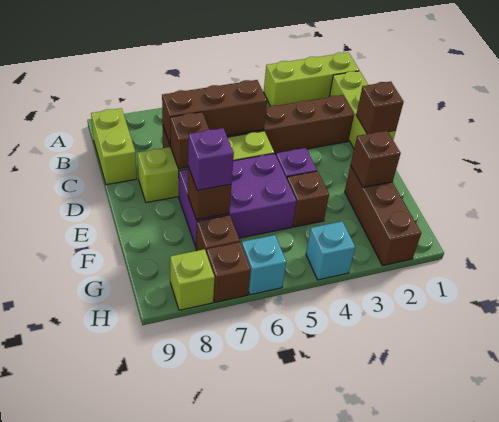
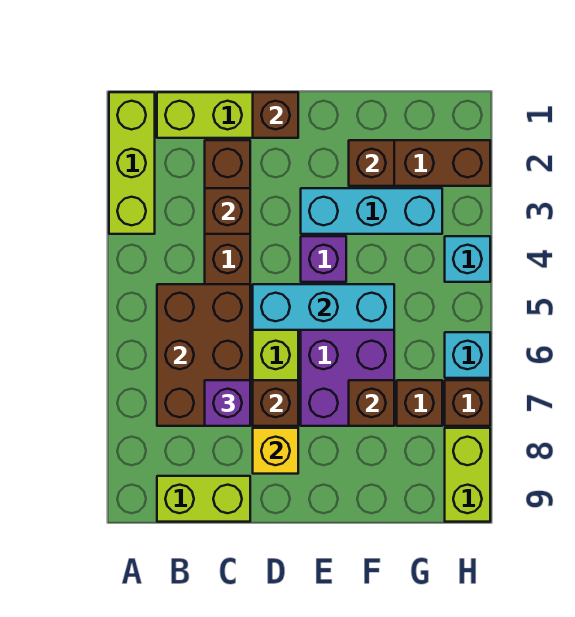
brown brick C5:C7 level 2 -> brown brick B5:C7 level 2
none -> cyan brick D5:F5 level 2
none -> yellow brick D8 level 2
none -> cyan brick E3:G3 level 1
brown brick F4 level 1 -> brown brick C3 level 2
purple brick F7 level 3 -> purple brick C7 level 3
lime brick H8 level 1 -> lime brick H8:H9 level 1

